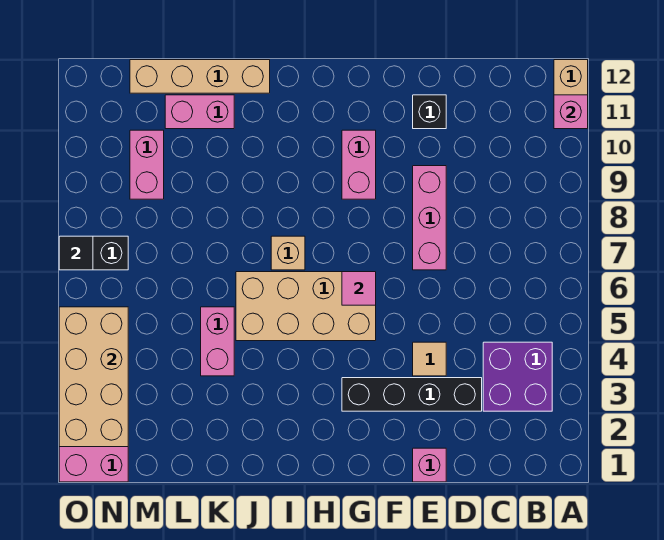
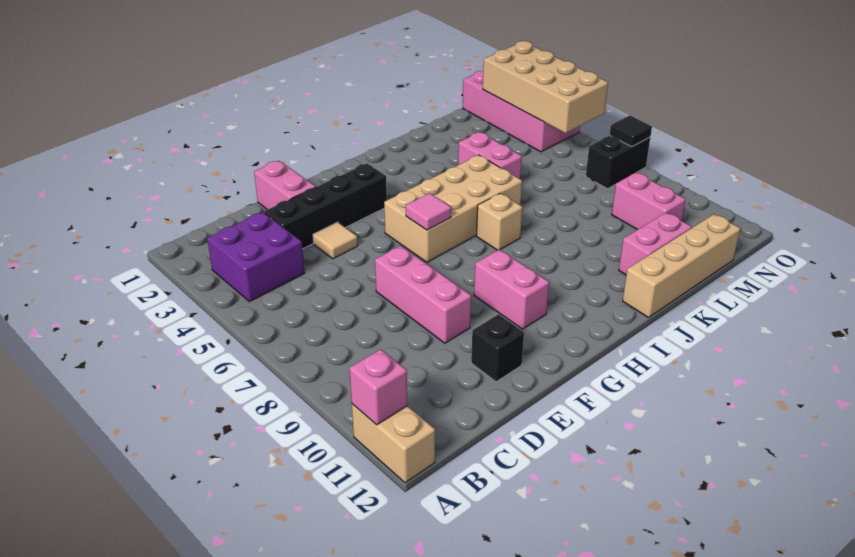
pink brick E1 level 1 -> pink brick E1:E2 level 1

